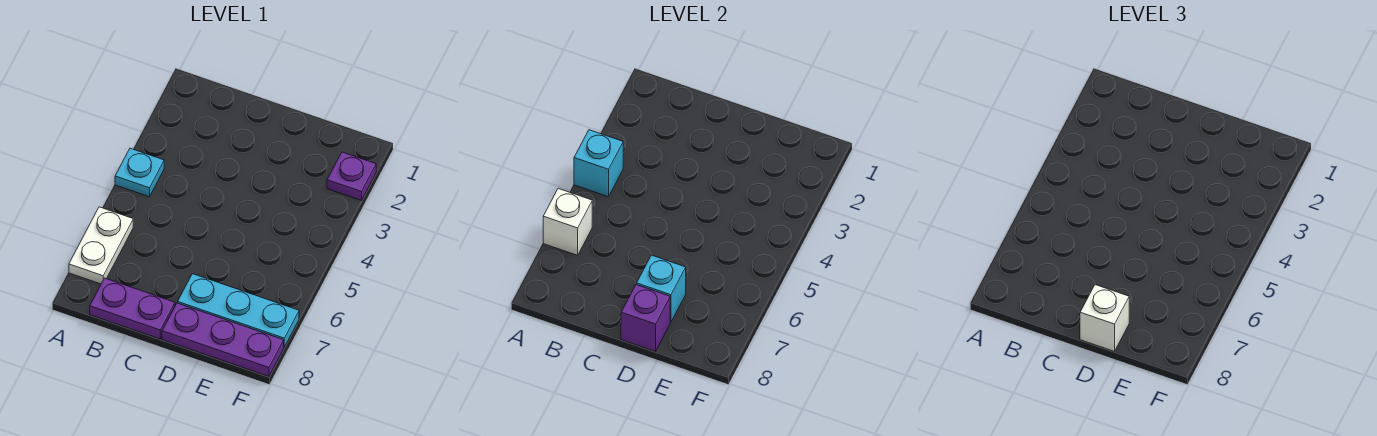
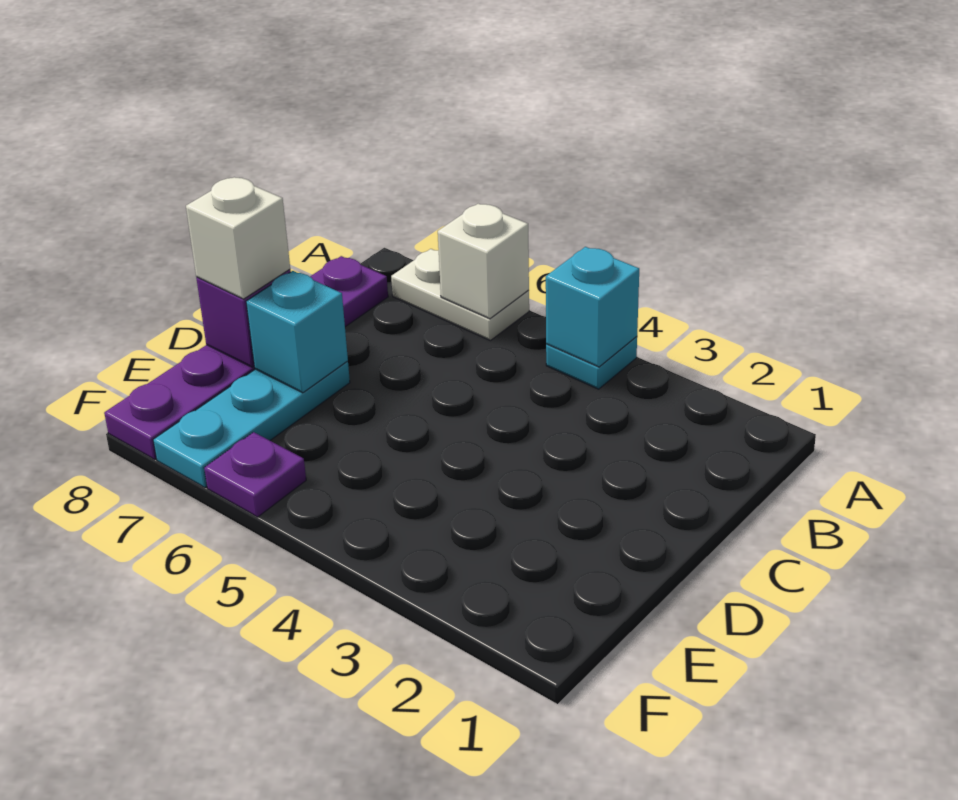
purple plate F2 level 1 -> purple plate F6 level 1

